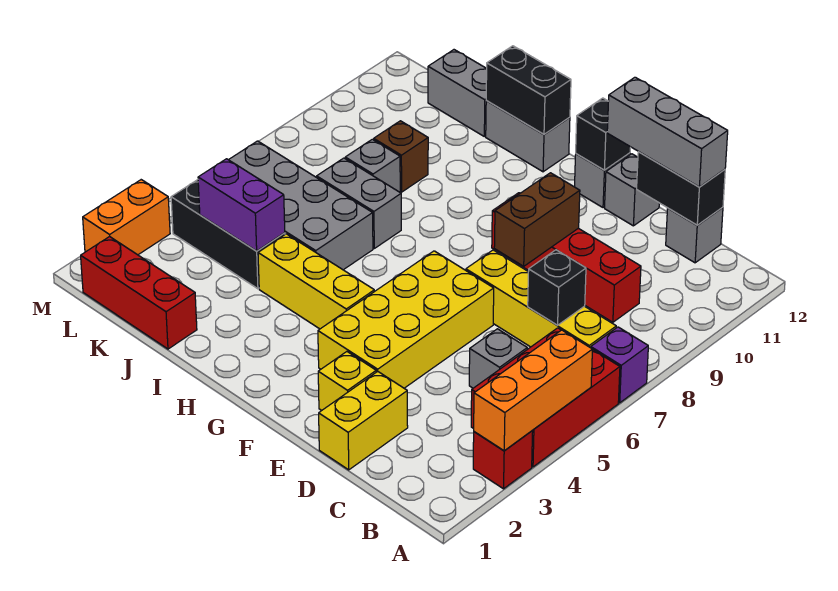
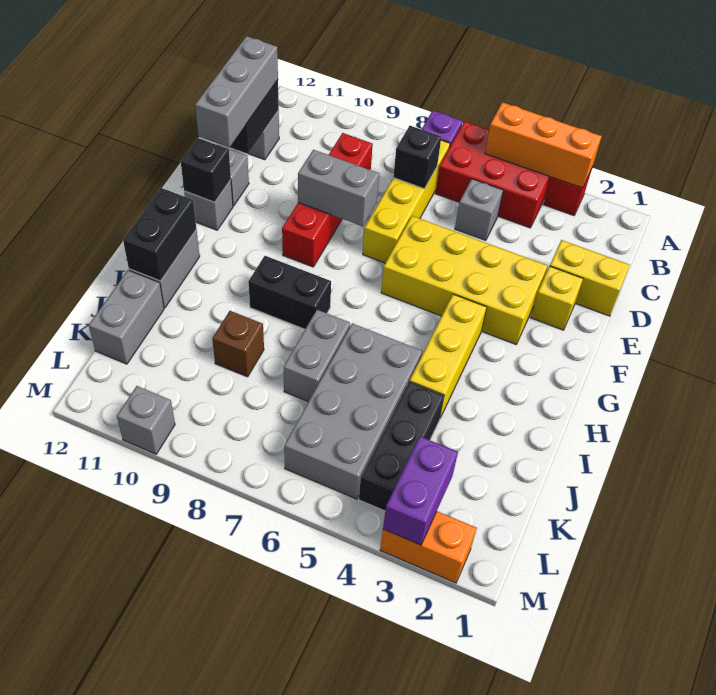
brown brick E8:E9 level 2 -> grey brick E8:E9 level 2
none -> black brick H8:H9 level 1
red brick J1:L1 level 1 -> none
purple brick J4:K4 level 2 -> purple brick L3:M3 level 2
grey brick J8 level 1 -> grey brick M10 level 1

